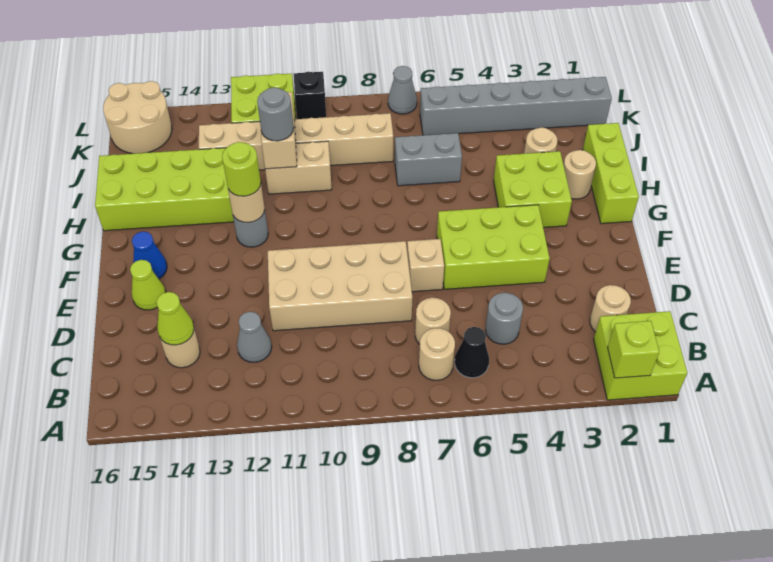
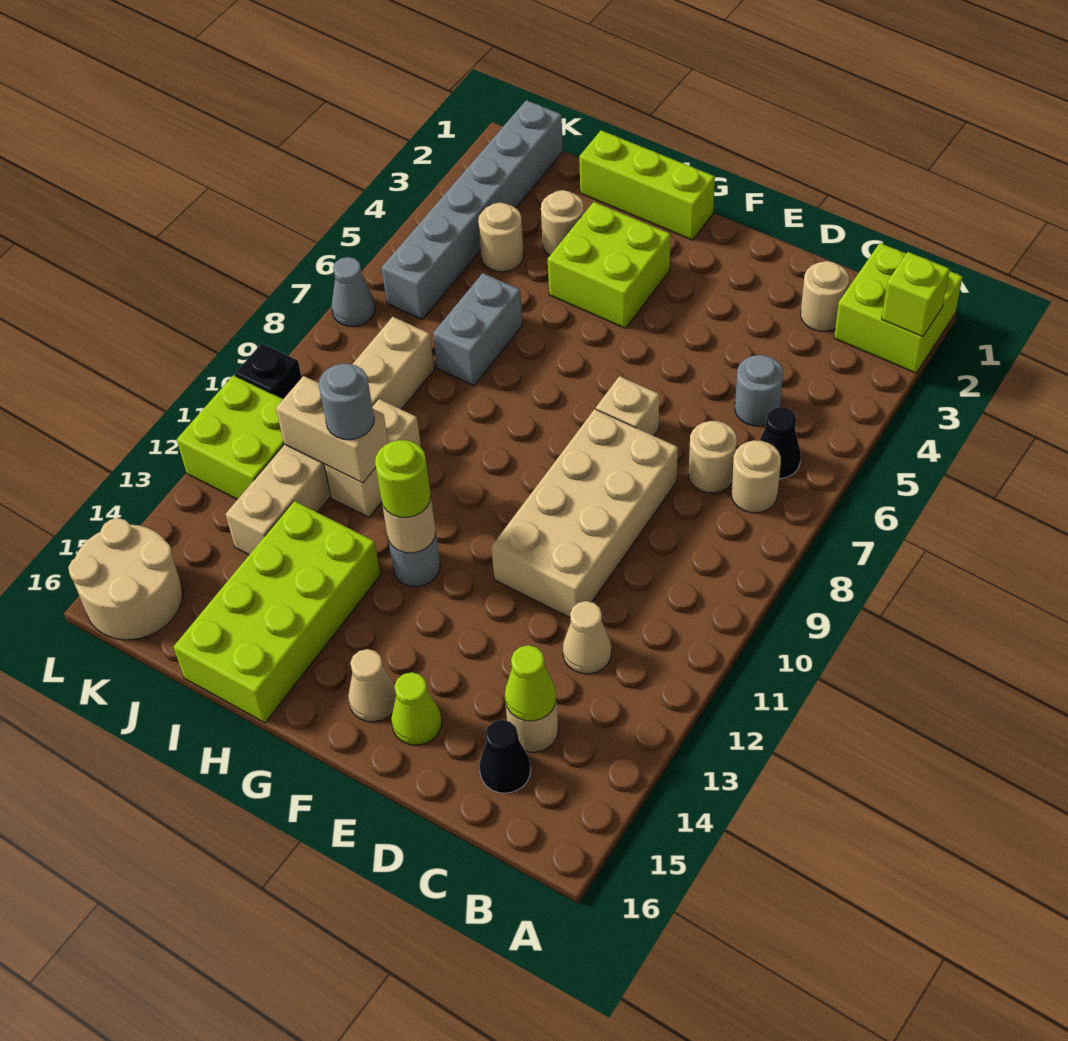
grey cone C12 level 1 -> tan cone C12 level 1
none -> black cone C15 level 1
lime brick E4:F6 level 1 -> none
blue cone F15 level 1 -> tan cone F15 level 1
tan round brick H2 level 1 -> tan round brick J4 level 1

